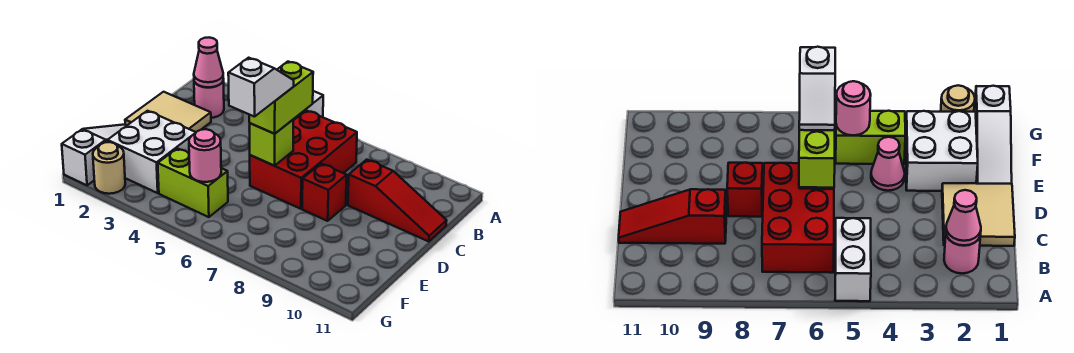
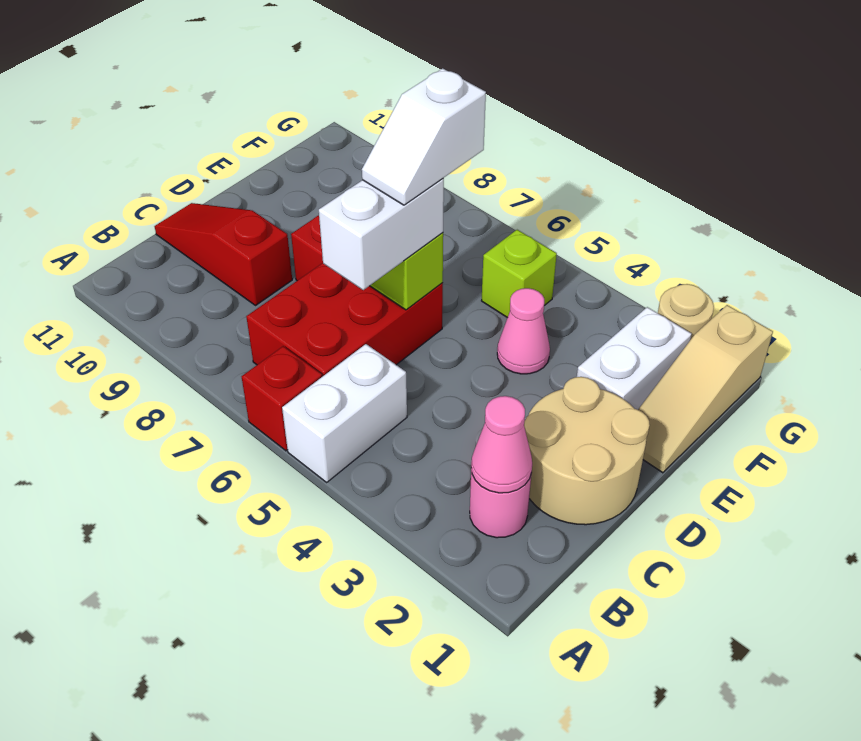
none -> red brick A6 level 1
tan tile C1:D2 level 1 -> tan round brick C1:D2 level 1
lime brick C6:D6 level 3 -> white brick C6:D6 level 3
white slope E1:G1 level 1 top G -> tan slope E1:G1 level 1 top G
white brick E2:F3 level 1 -> white brick E2:F2 level 1
lime brick F4:F5 level 1 -> lime brick F5 level 1
pink round brick F5 level 2 -> none

